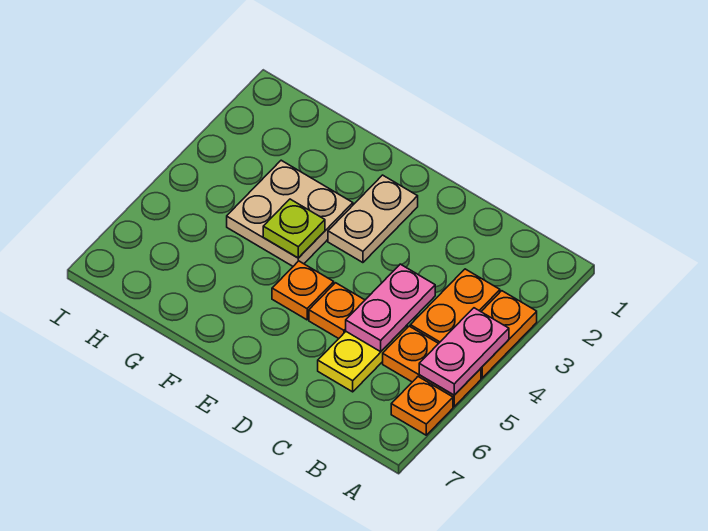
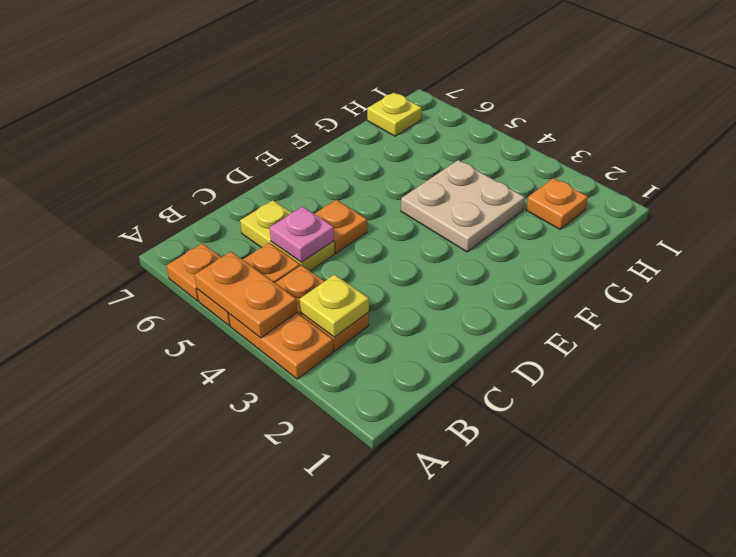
pink plate A4:A5 level 2 -> orange plate A4:A5 level 2
none -> yellow plate B3 level 2
pink plate C4:C5 level 2 -> pink plate C5 level 2
tan plate E2:E3 level 1 -> none
orange plate E5 level 1 -> orange plate H2 level 1
lime plate F4 level 2 -> none
none -> yellow plate H7 level 1

